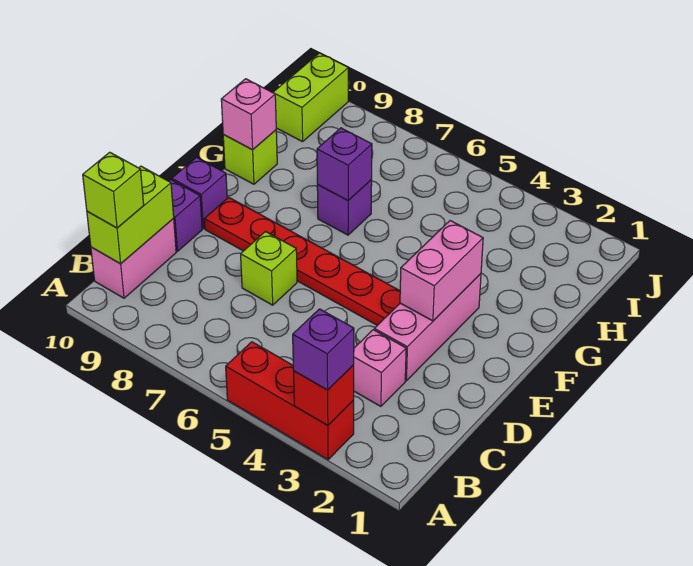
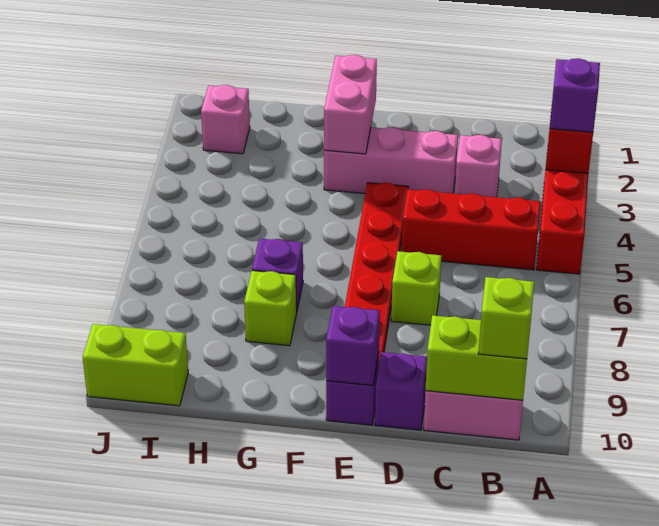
none -> red brick B5:D5 level 1
pink brick E3:F3 level 2 -> pink brick F2:F3 level 2
purple brick G7 level 2 -> purple brick E10 level 2
lime brick G10 level 1 -> lime brick G8 level 1
pink brick G10 level 2 -> pink brick I2 level 1

